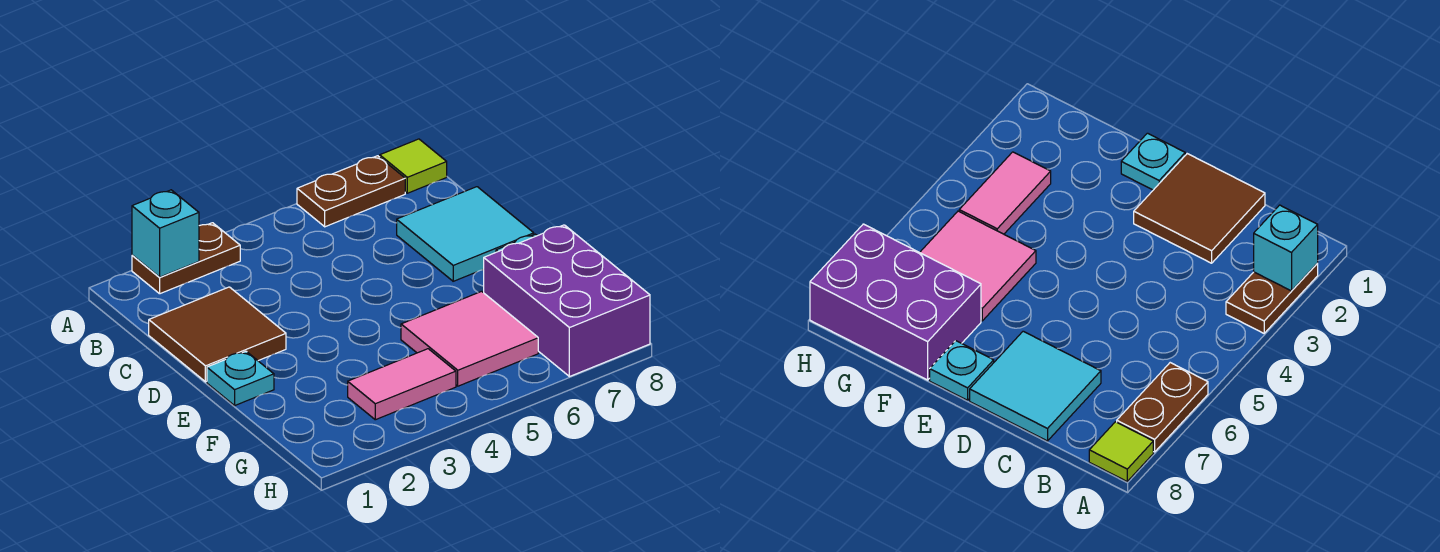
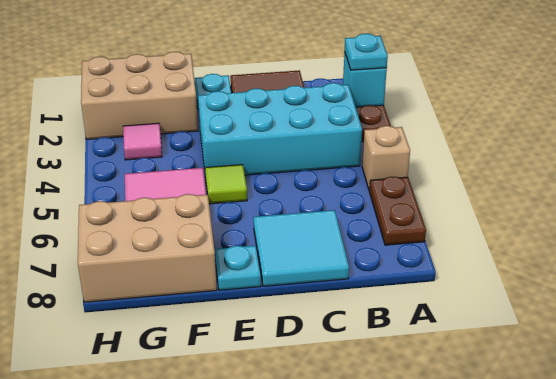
none -> cyan plate A2 level 3
none -> tan brick A5 level 1
lime tile A8 level 1 -> lime tile E5 level 1
none -> cyan brick B3:E4 level 1
none -> tan brick F1:H2 level 1
purple brick F7:H8 level 1 -> tan brick F7:H8 level 1
pink tile G3:G4 level 1 -> pink tile G3 level 1

